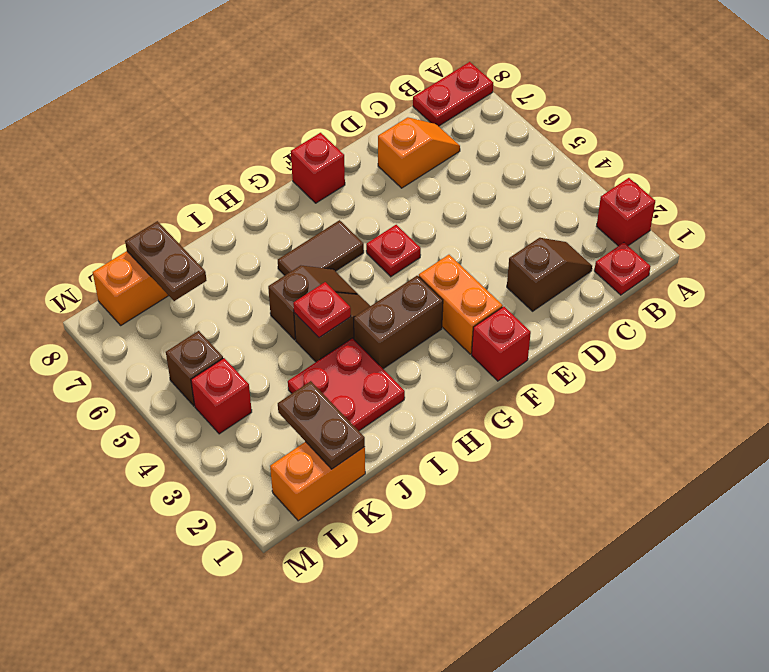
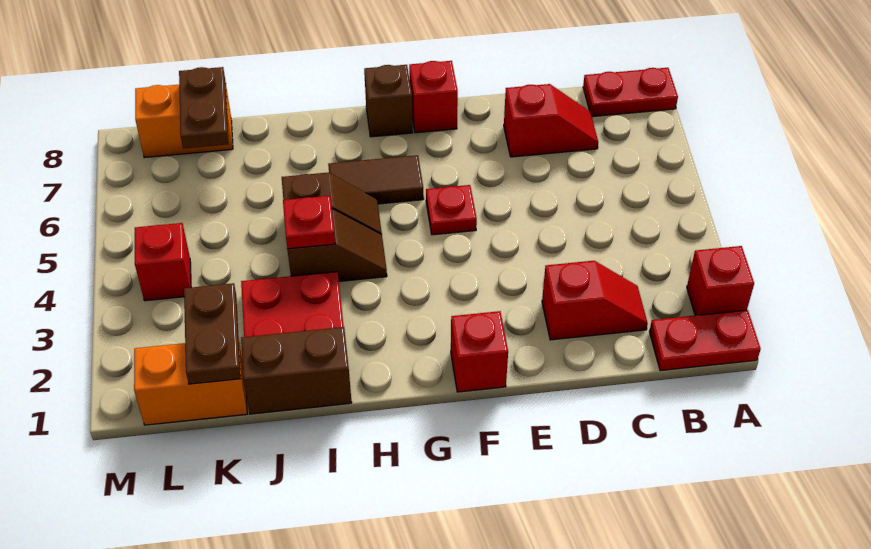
red plate B1 level 1 -> red plate A1:B1 level 1
brown slope C2:D2 level 1 top D -> red slope C2:D2 level 1 top D
orange slope C7:D7 level 1 top D -> red slope C7:D7 level 1 top D
orange brick F2:F3 level 1 -> none
brown brick G3:H3 level 1 -> brown brick I1:J1 level 1
brown brick L5 level 1 -> brown brick G8 level 1

